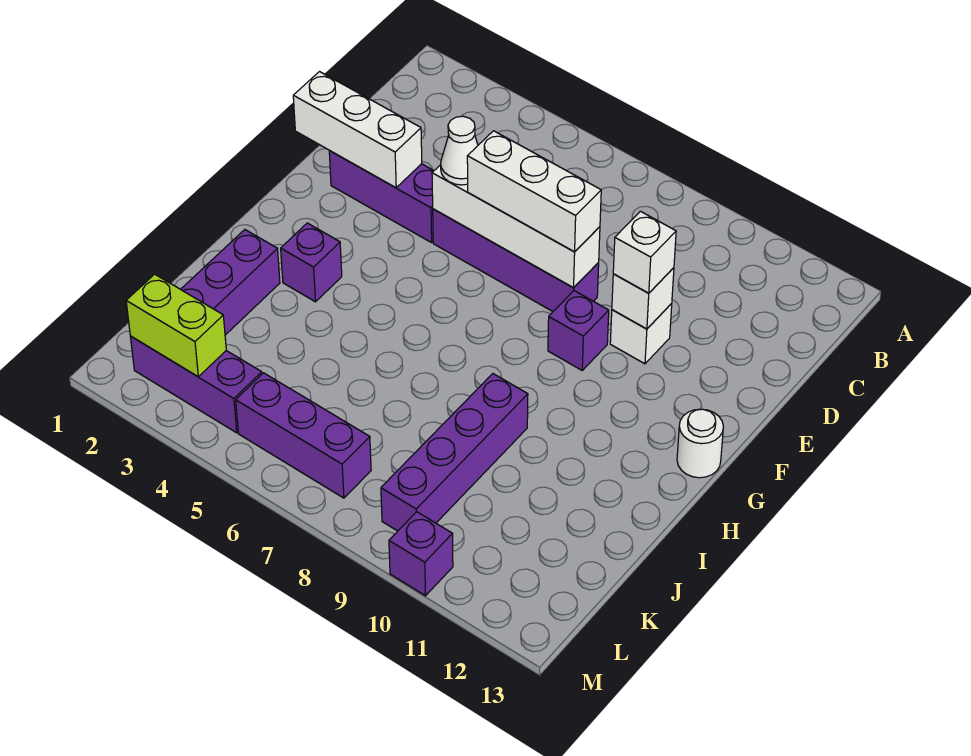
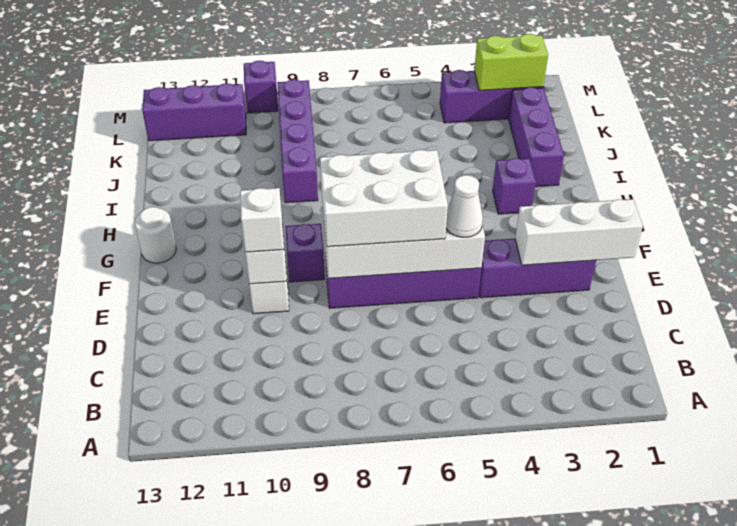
white brick E6:E8 level 3 -> white brick E6:F8 level 3
purple brick L5:L7 level 1 -> purple brick L11:L13 level 1

